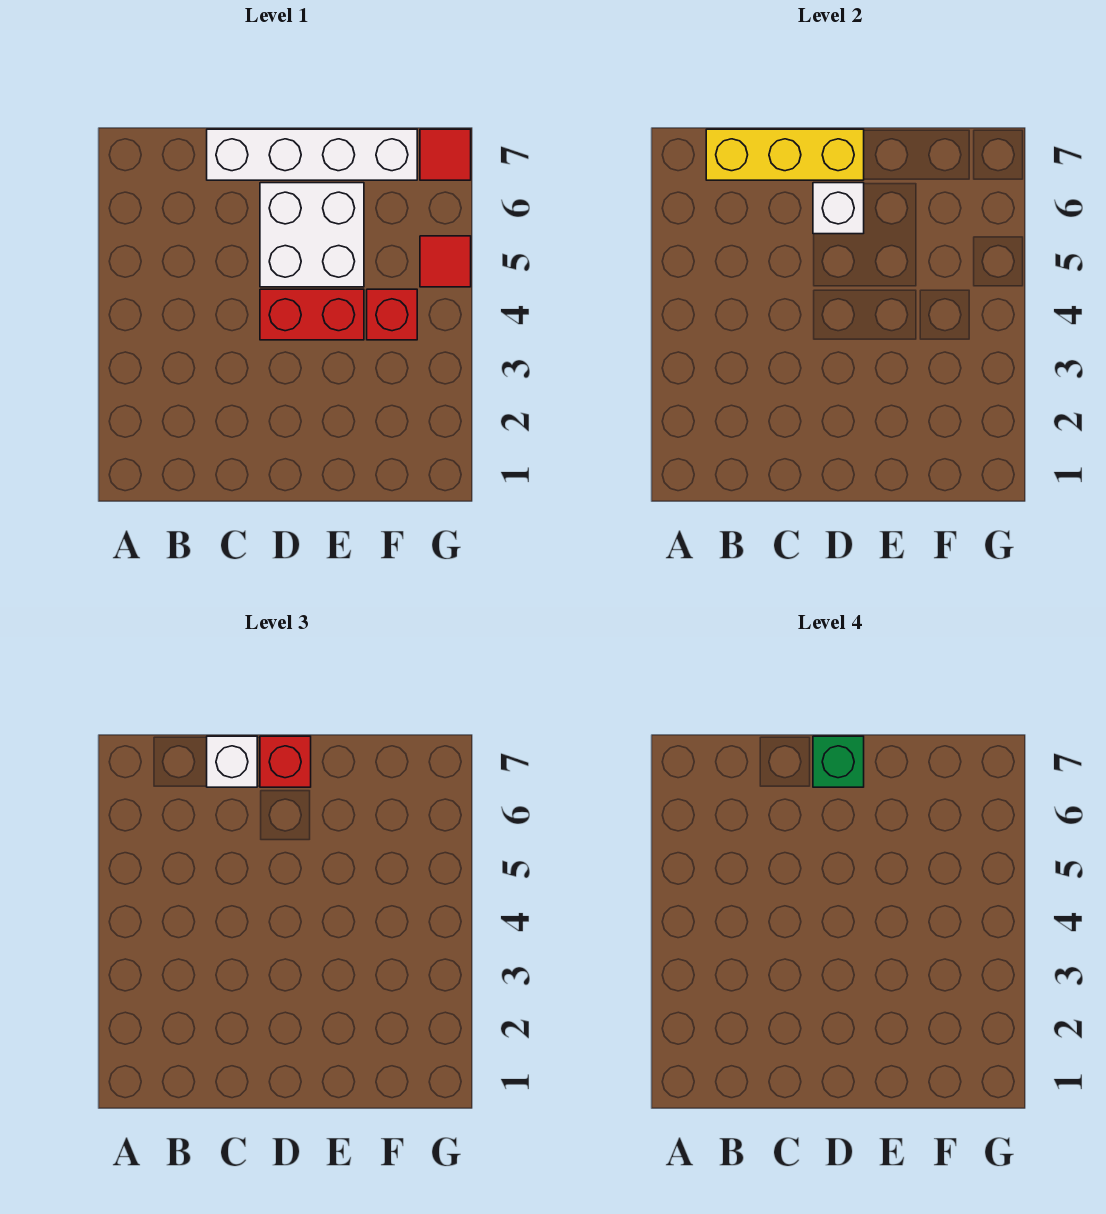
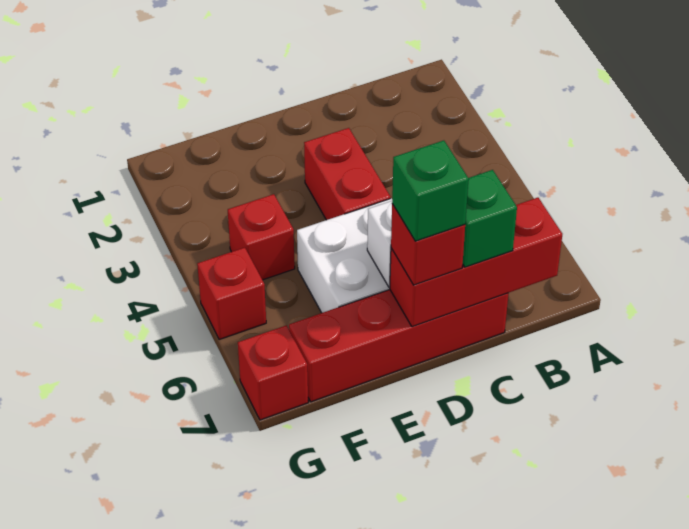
yellow brick B7:D7 level 2 -> red brick B7:D7 level 2
white brick C7:F7 level 1 -> red brick C7:F7 level 1
white brick C7 level 3 -> green brick C7 level 3
red brick D4:E4 level 1 -> red brick D3:D4 level 1
red tile G5 level 1 -> red brick G5 level 1
red tile G7 level 1 -> red brick G7 level 1

